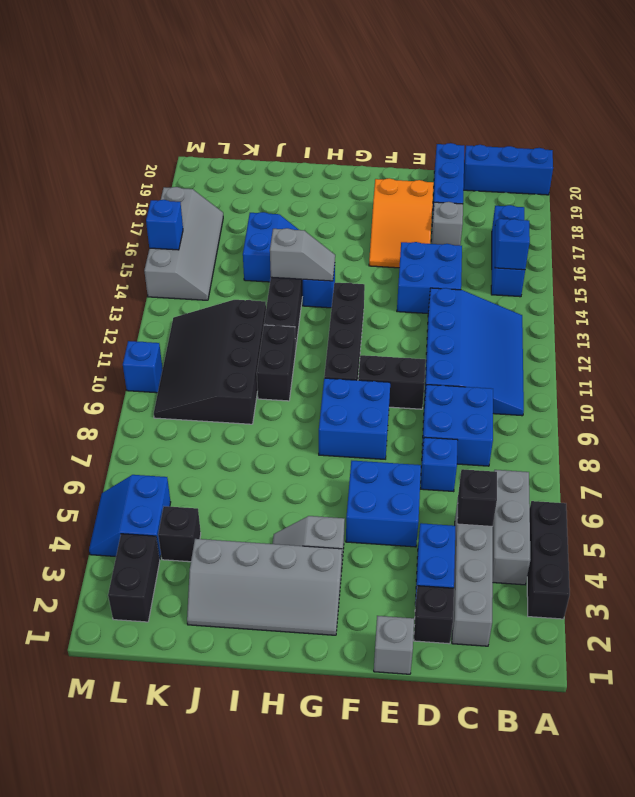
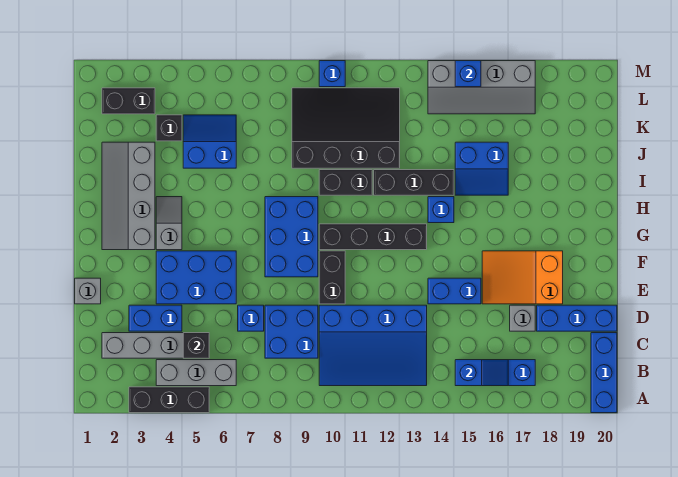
black brick D2 level 1 -> none
blue brick D14:E15 level 1 -> blue brick E14:E15 level 1
blue brick E5:F6 level 1 -> blue brick E4:F6 level 1
blue brick F8:G9 level 1 -> blue brick F8:H9 level 1
grey slope H14:I14 level 2 top I -> none
blue slope L4:M5 level 1 top L -> blue slope J5:K6 level 1 top J

